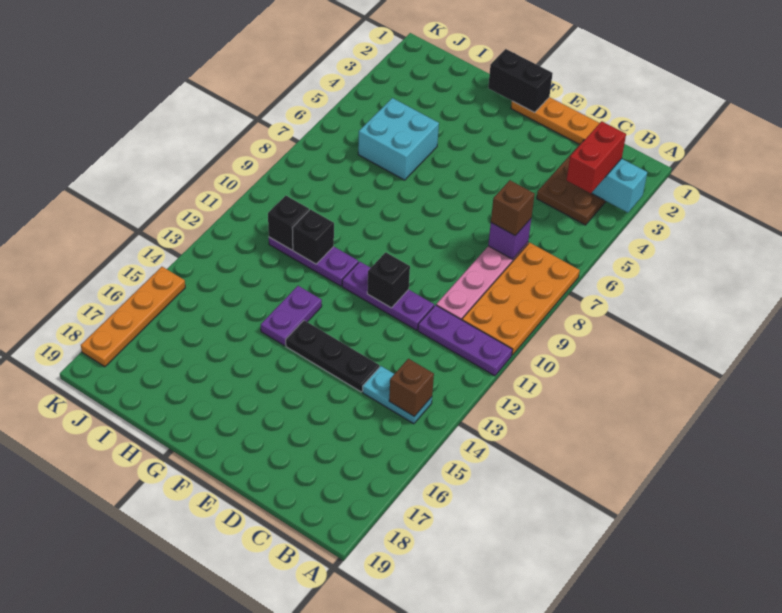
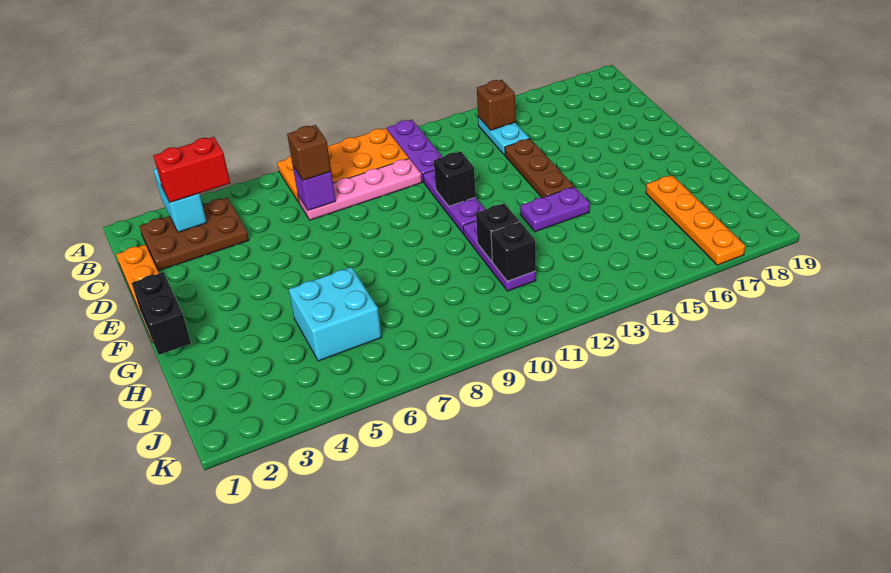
black plate D14:F14 level 1 -> brown plate D14:F14 level 1
orange plate K15:K18 level 1 -> orange plate H17:K17 level 1

